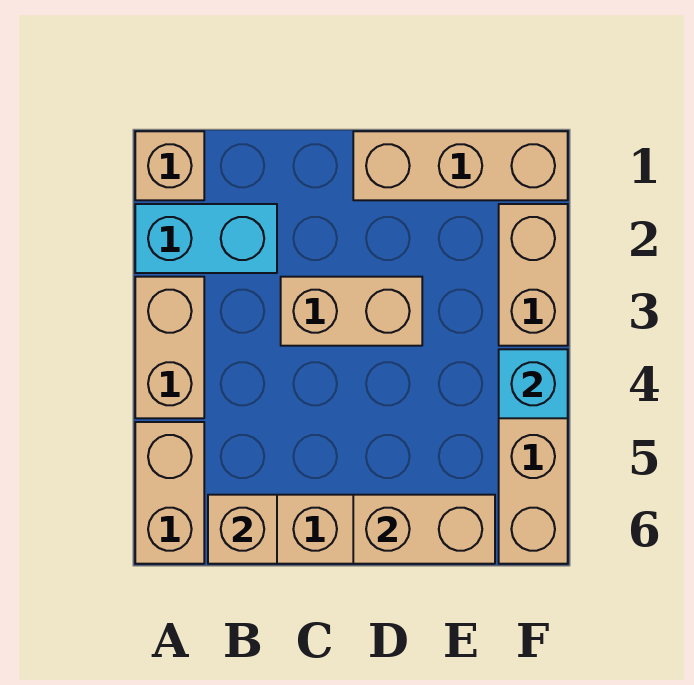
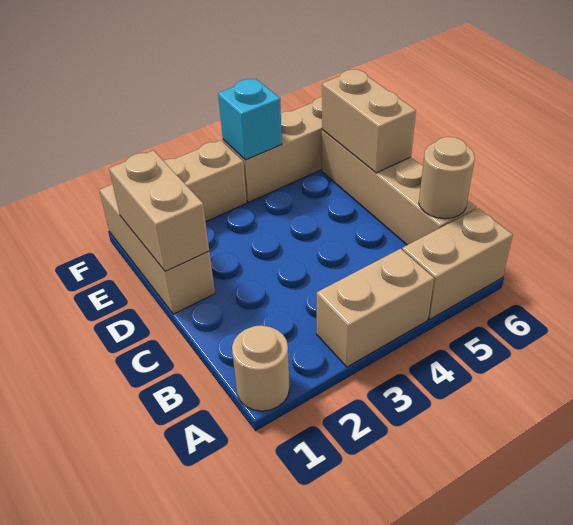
tan brick A1 level 1 -> tan round brick A1 level 1
cyan brick A2:B2 level 1 -> none
tan brick B6 level 2 -> tan round brick B6 level 2
tan brick C3:D3 level 1 -> tan brick D1:E1 level 2

